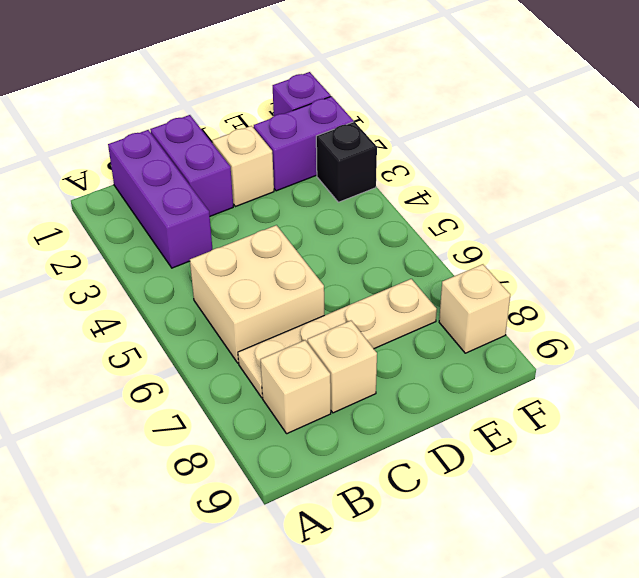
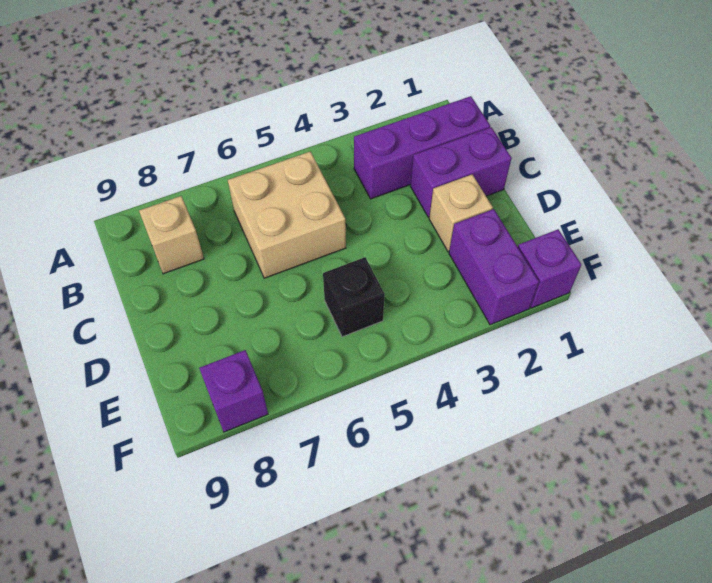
tan plate B7:E7 level 1 -> none
tan brick C8 level 1 -> none
black brick F3 level 1 -> black brick E5 level 1
tan brick F8 level 1 -> purple brick F8 level 1

